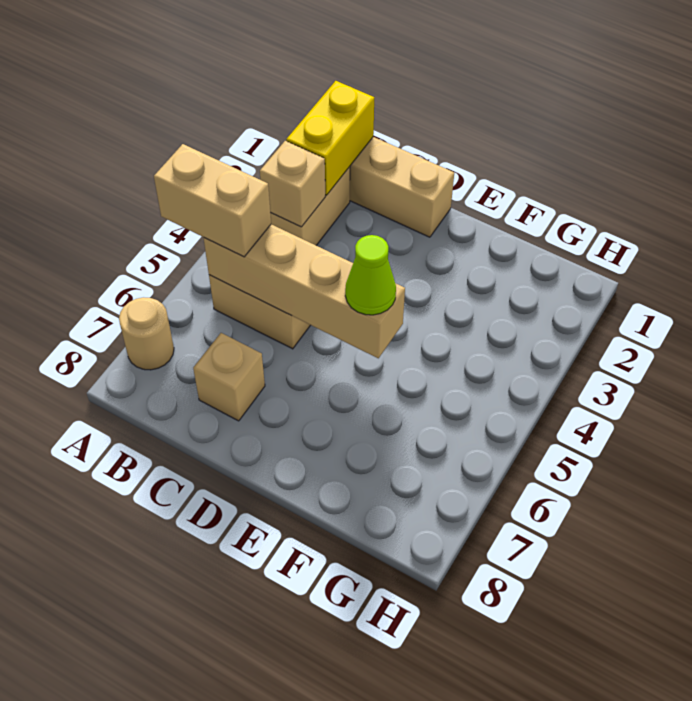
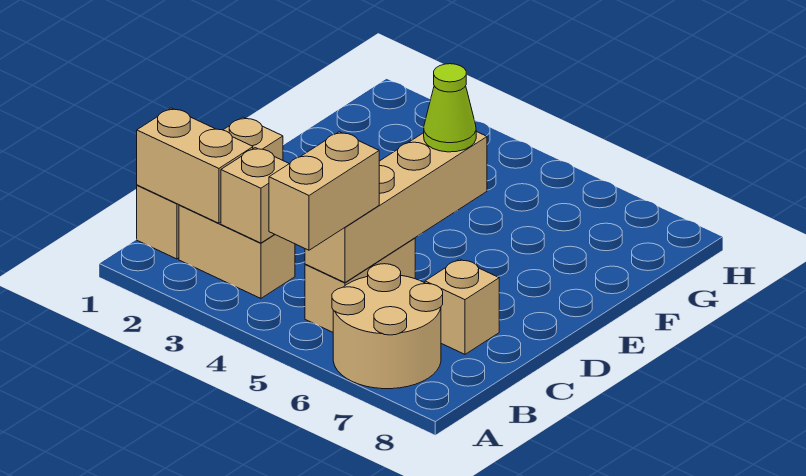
tan round brick A7 level 1 -> tan round brick A6:B7 level 1
yellow brick B1:B2 level 2 -> tan brick B1:B2 level 2

